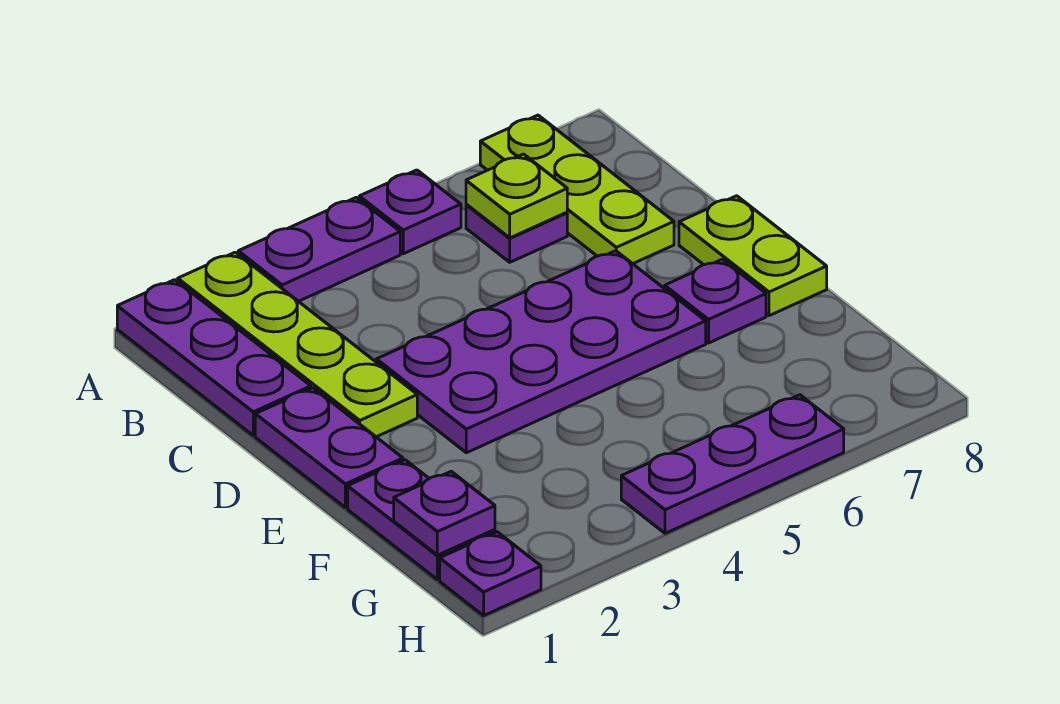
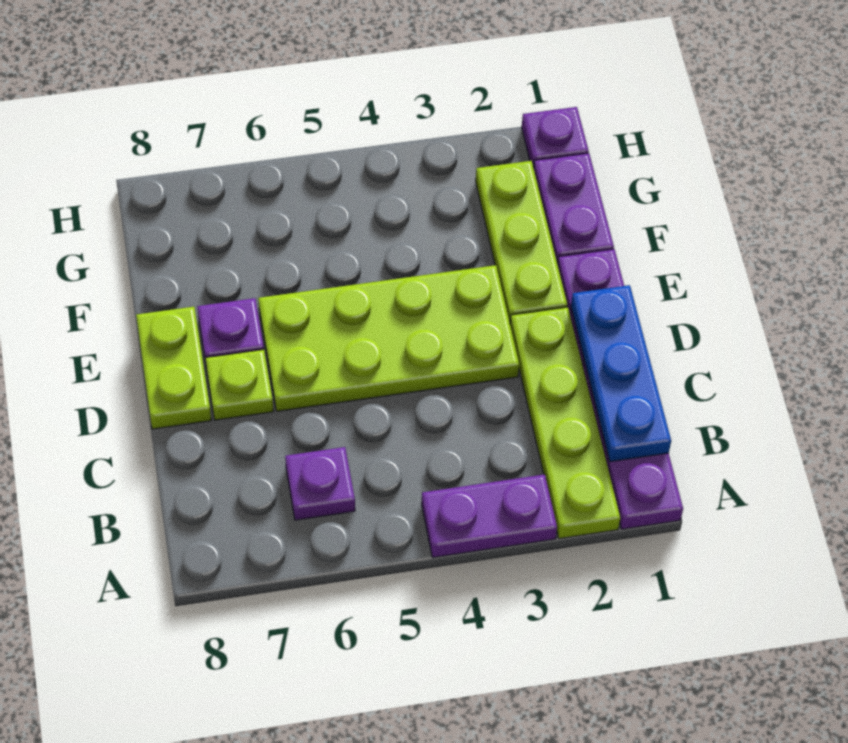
purple plate A5 level 1 -> none
lime plate A7:C7 level 1 -> lime plate E2:G2 level 1
none -> blue plate B1:D1 level 2
lime plate B6 level 2 -> lime plate D7 level 1
purple plate D3:E6 level 1 -> lime plate D3:E6 level 1
purple plate G1 level 2 -> none
purple plate H4:H6 level 1 -> none

